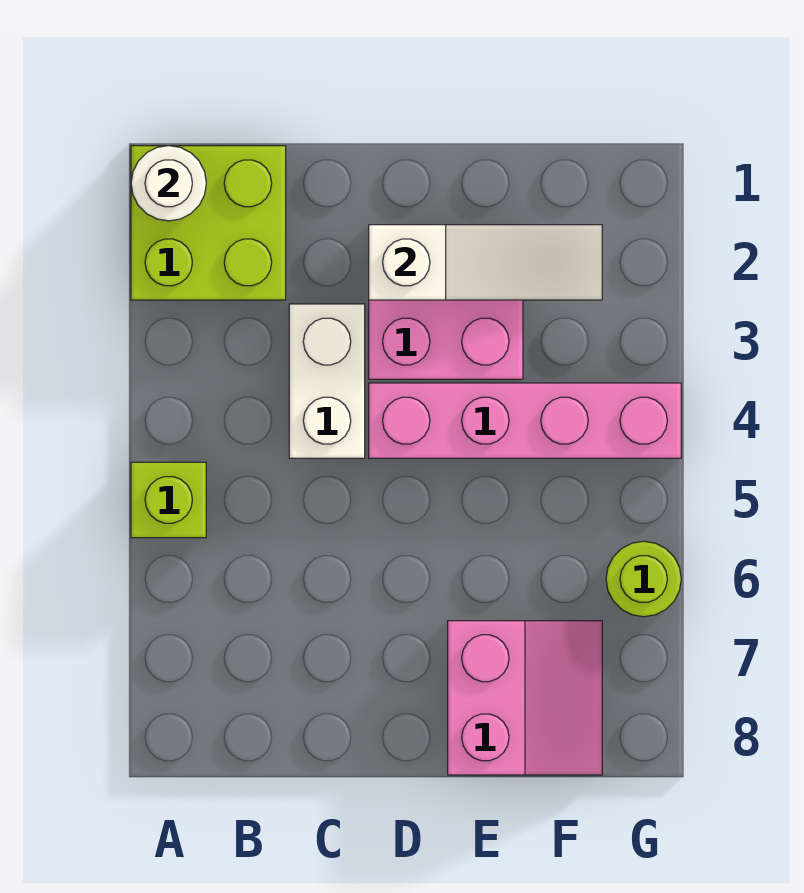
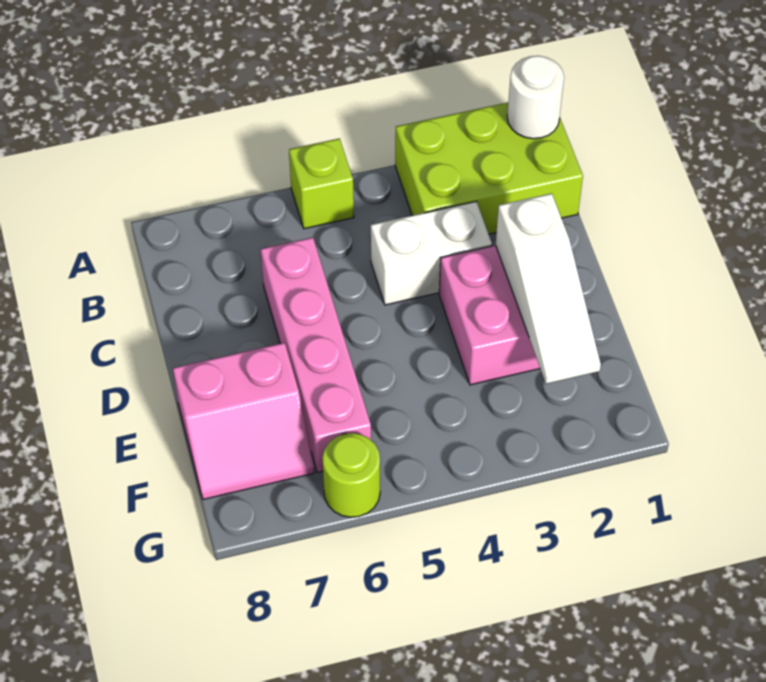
lime brick A1:B2 level 1 -> lime brick A1:B3 level 1
pink brick D4:G4 level 1 -> pink brick C6:F6 level 1

